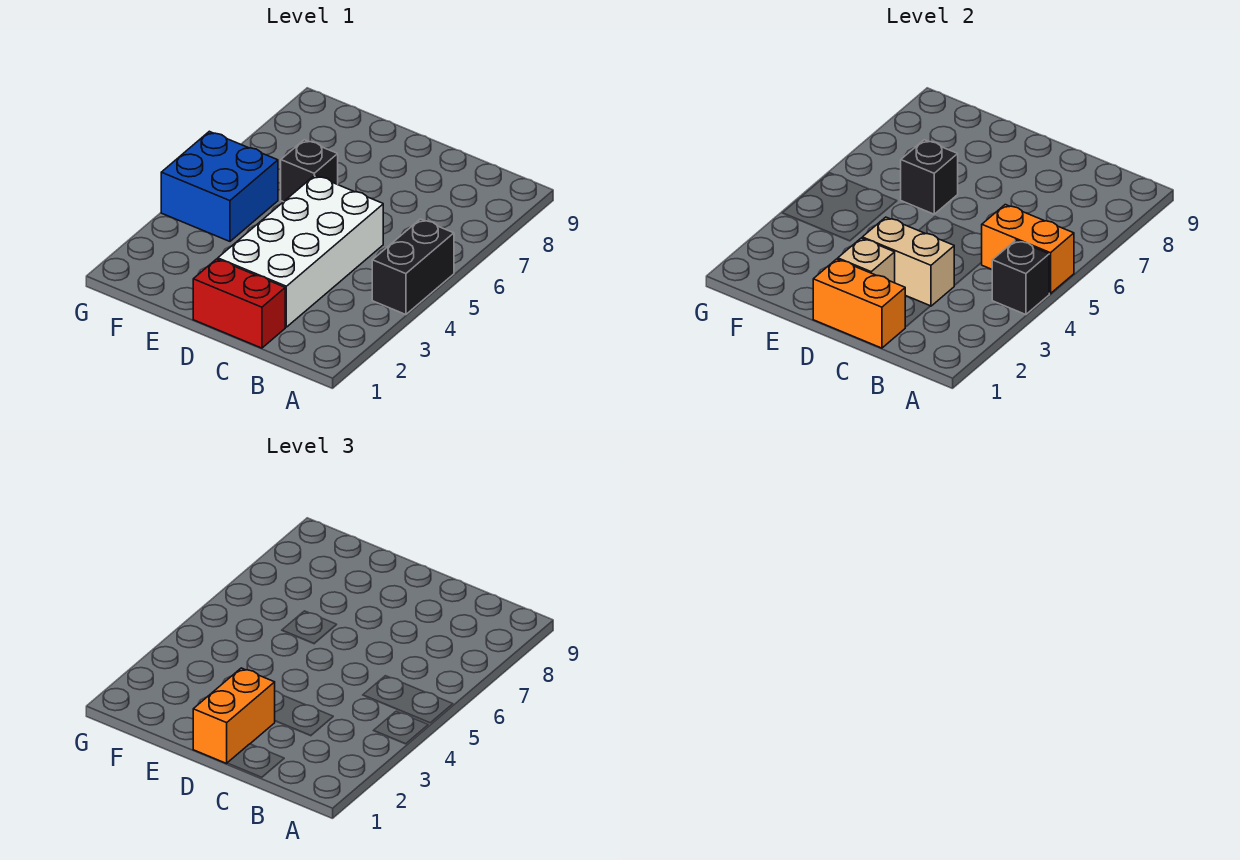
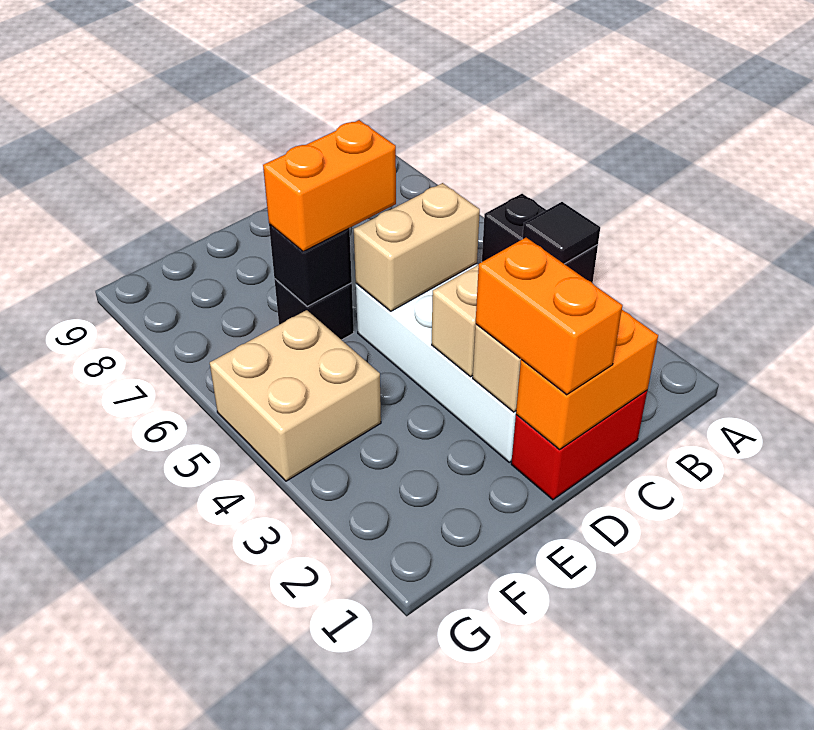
black brick A4 level 2 -> black tile A4 level 2
orange brick A5:B5 level 2 -> orange brick D6:E6 level 3
none -> tan brick C5:D5 level 2
blue brick F4:G5 level 1 -> tan brick F4:G5 level 1

